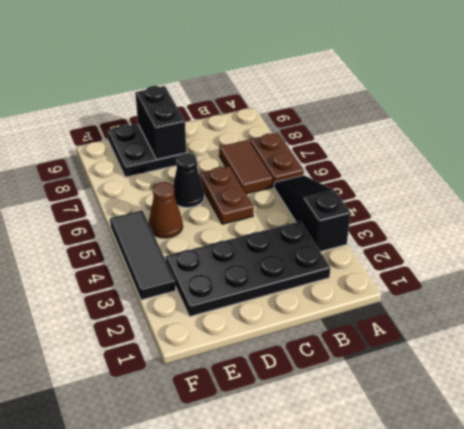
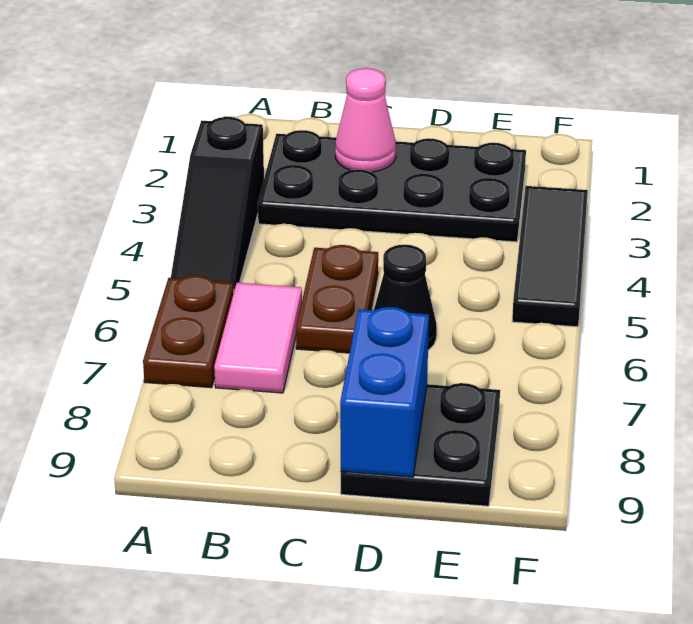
brown tile B6:B7 level 1 -> pink tile B6:B7 level 1
none -> pink cone C2 level 2
black brick D8:D9 level 2 -> blue brick D8:D9 level 2
brown cone E5 level 1 -> none

